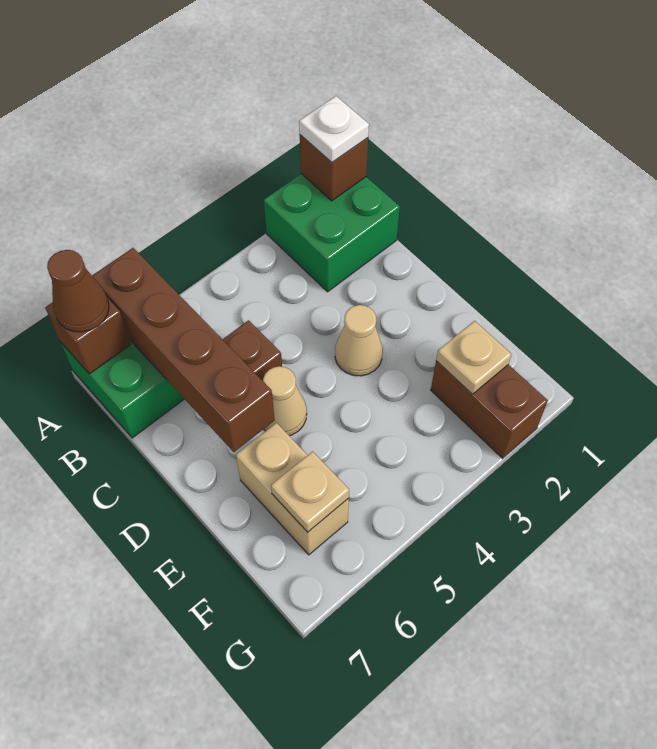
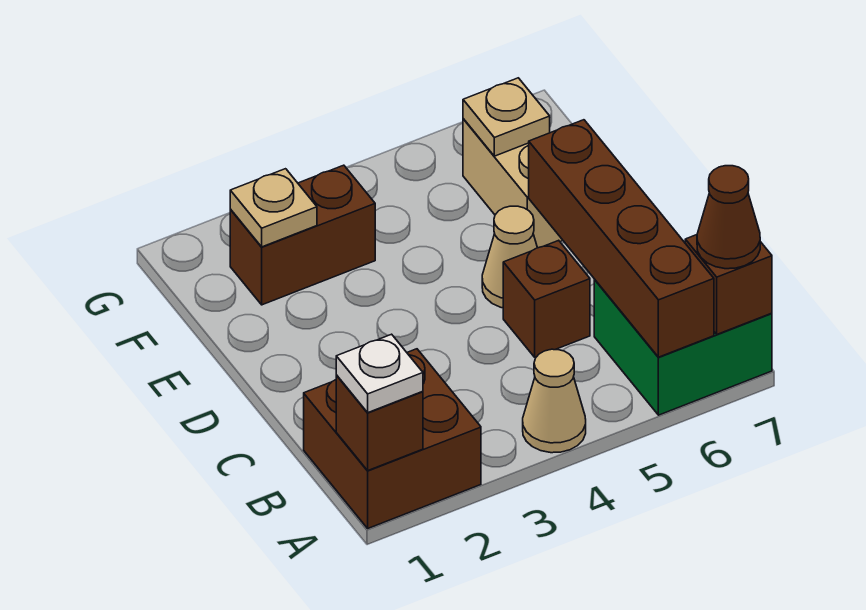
green brick A1:B2 level 1 -> brown brick A1:B2 level 1
tan cone D3 level 1 -> tan cone A4 level 1
brown brick F2:G2 level 1 -> brown brick F2:F3 level 1

